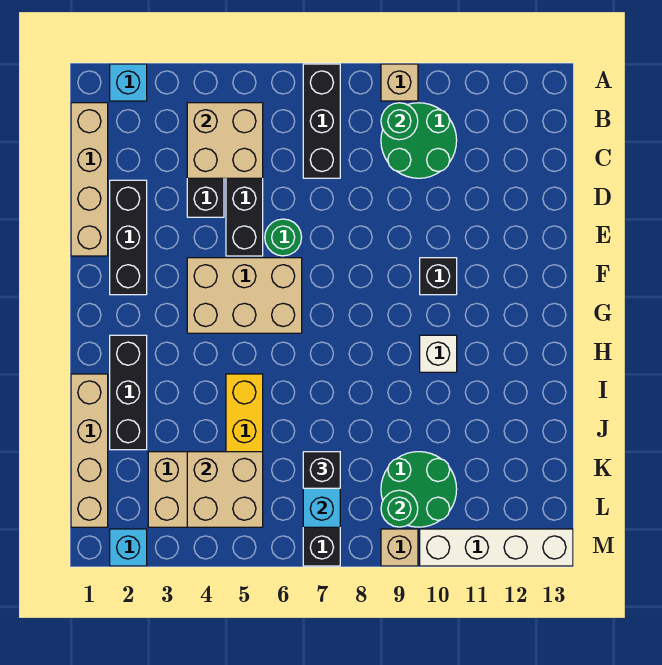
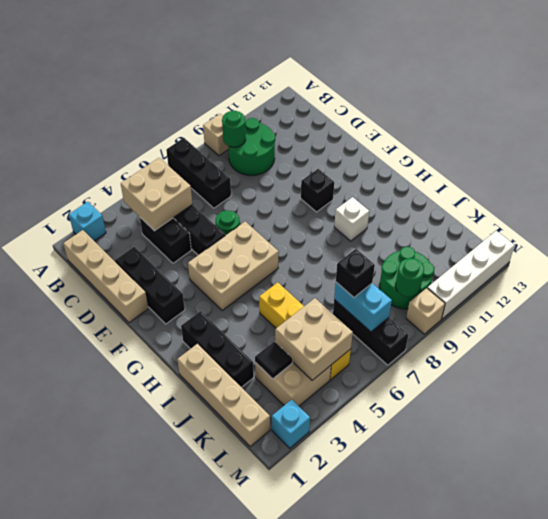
none -> black tile K3 level 2

